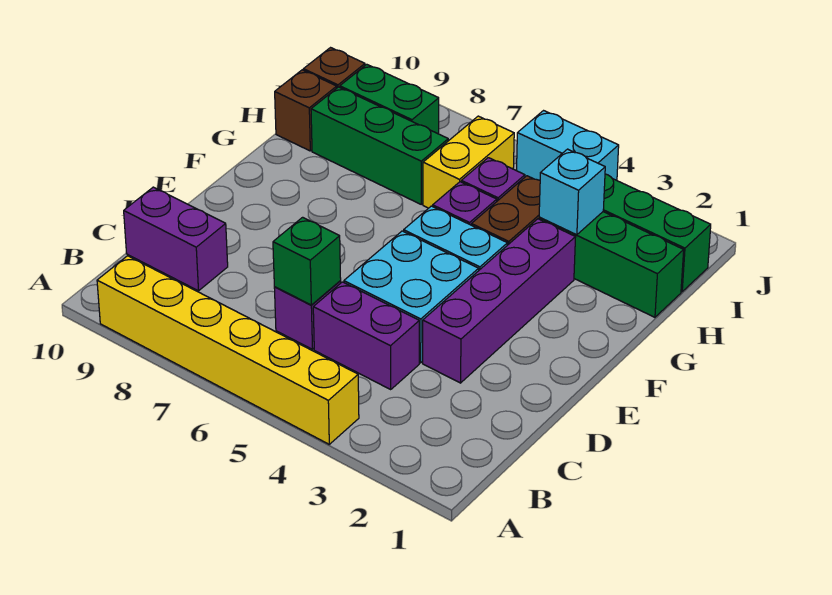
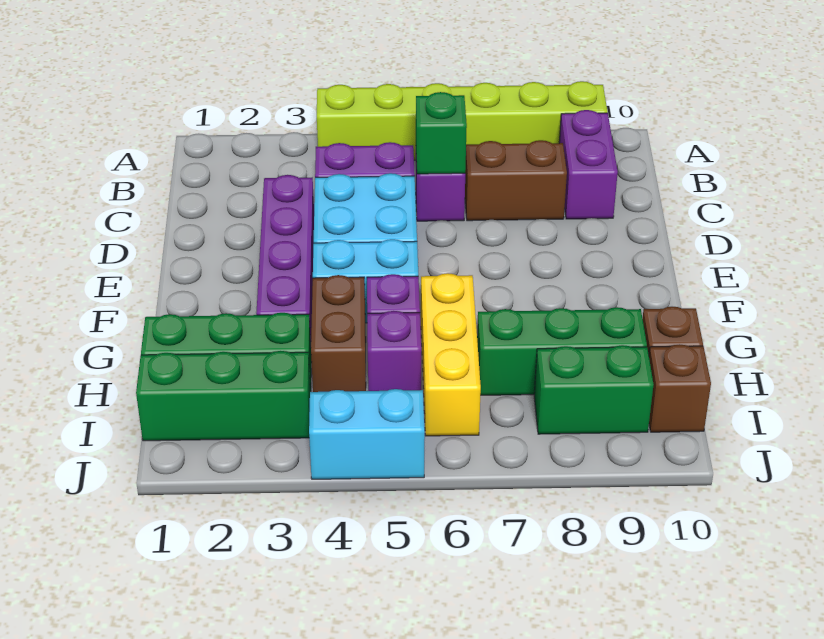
yellow brick A4:A9 level 1 -> lime brick A4:A9 level 1
none -> brown brick C7:C8 level 1
purple brick C9:C10 level 1 -> purple brick B9:C9 level 1
cyan brick H3 level 2 -> none
yellow brick H6:I6 level 1 -> yellow brick G6:I6 level 1

